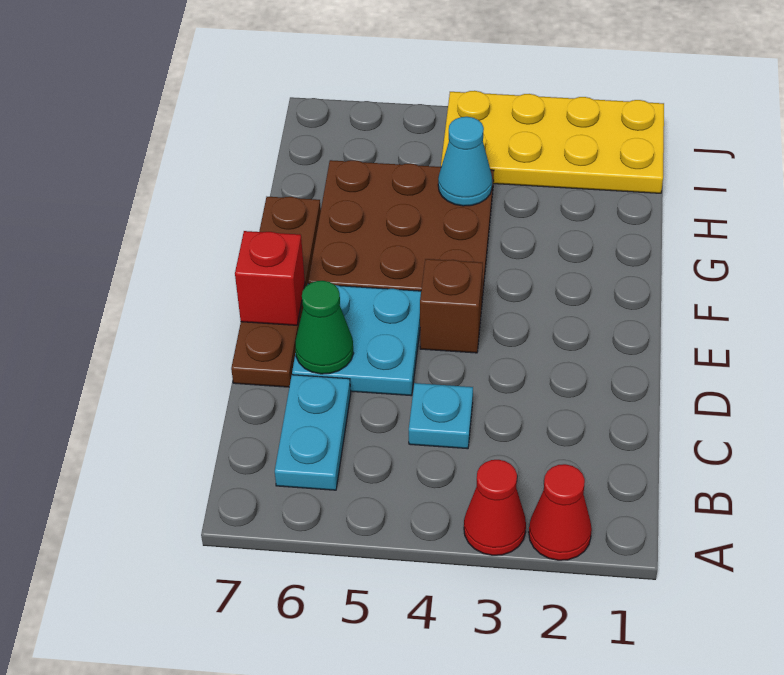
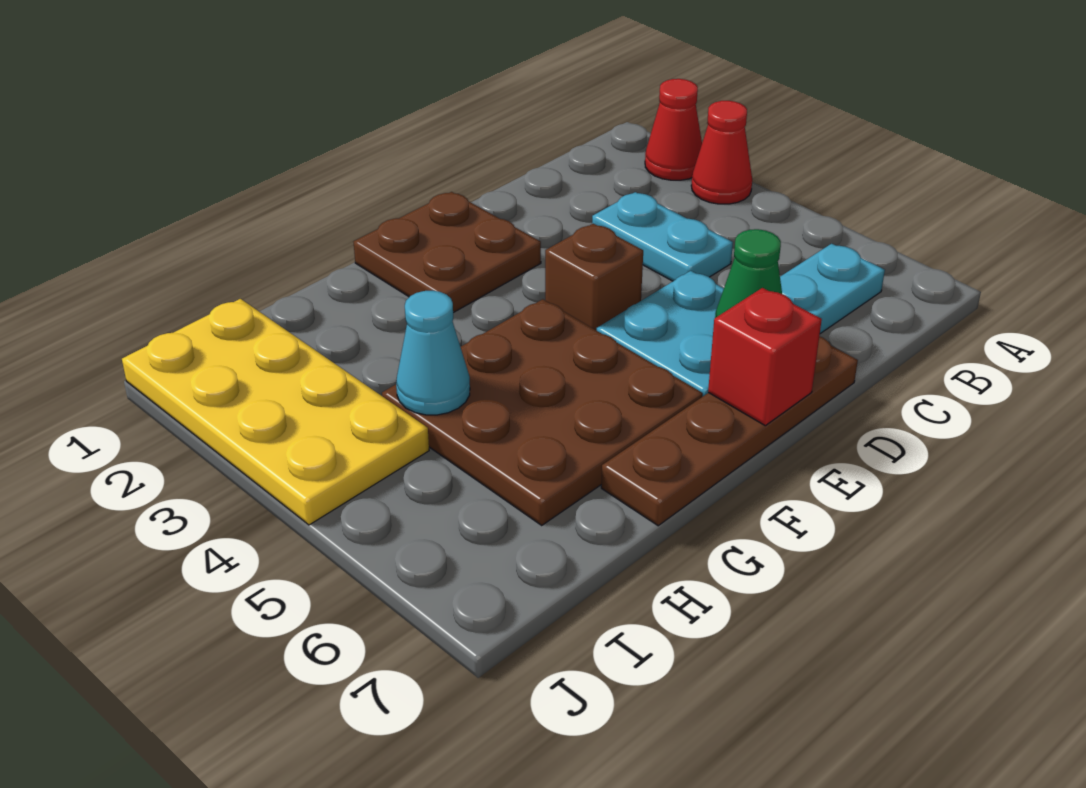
cyan plate C4 level 1 -> cyan plate C3:C4 level 1
none -> brown plate E1:F2 level 1

